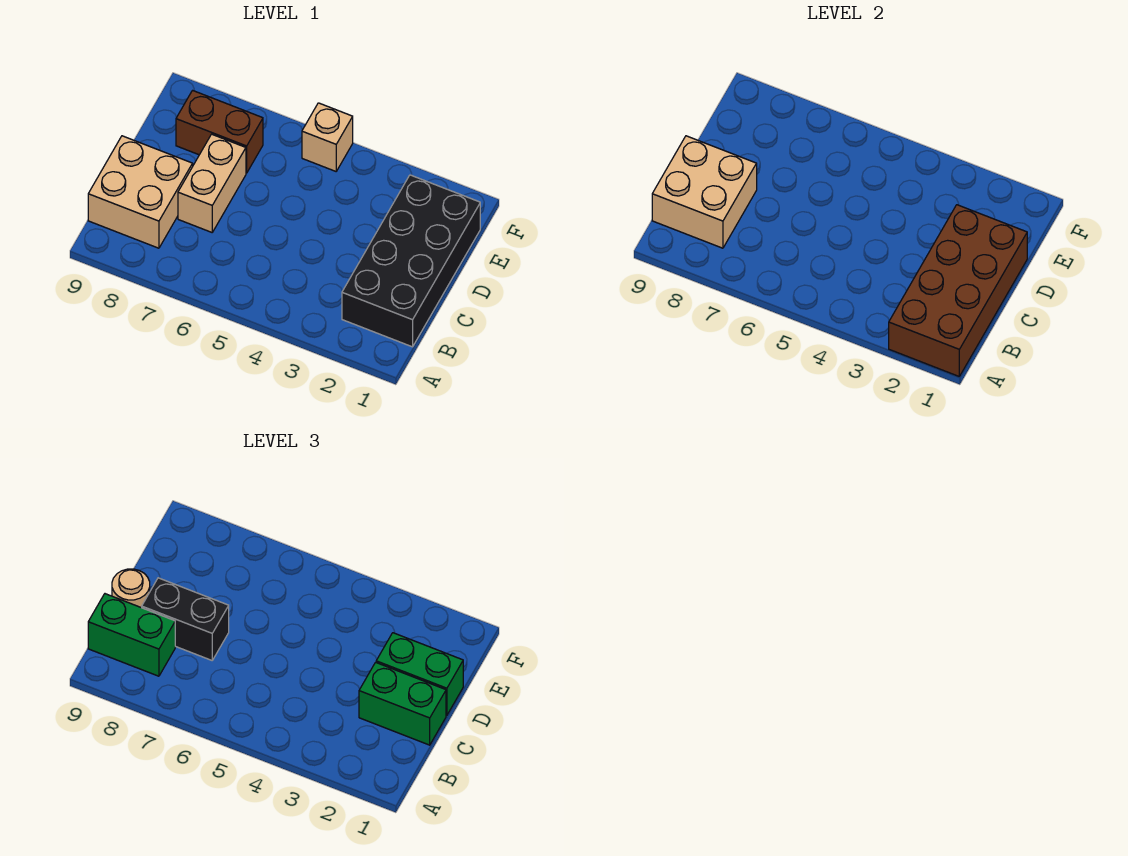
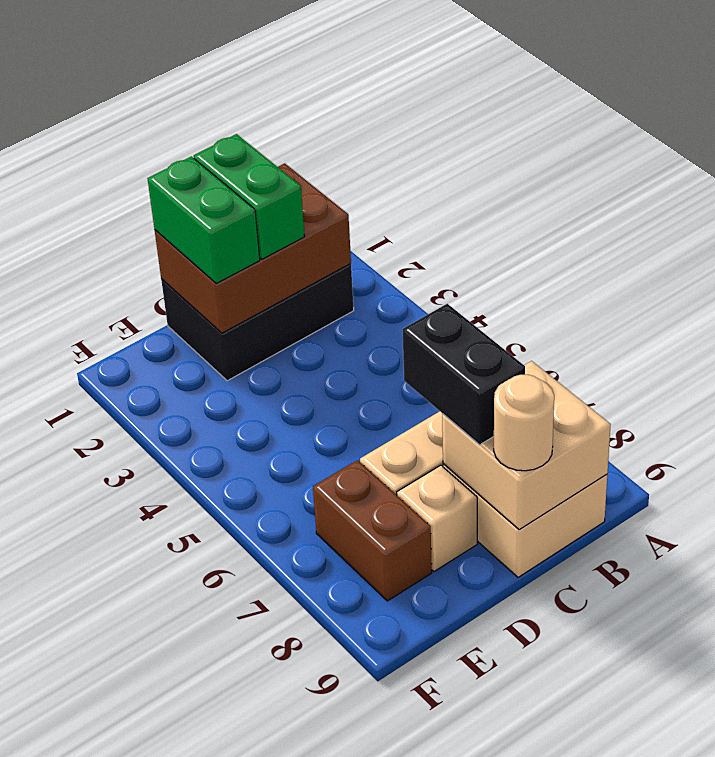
brown brick A1:D2 level 2 -> brown brick B1:D2 level 2
black brick B1:E2 level 1 -> black brick B1:D2 level 1
green brick B8:B9 level 3 -> none
tan brick F5 level 1 -> tan brick D8 level 1

